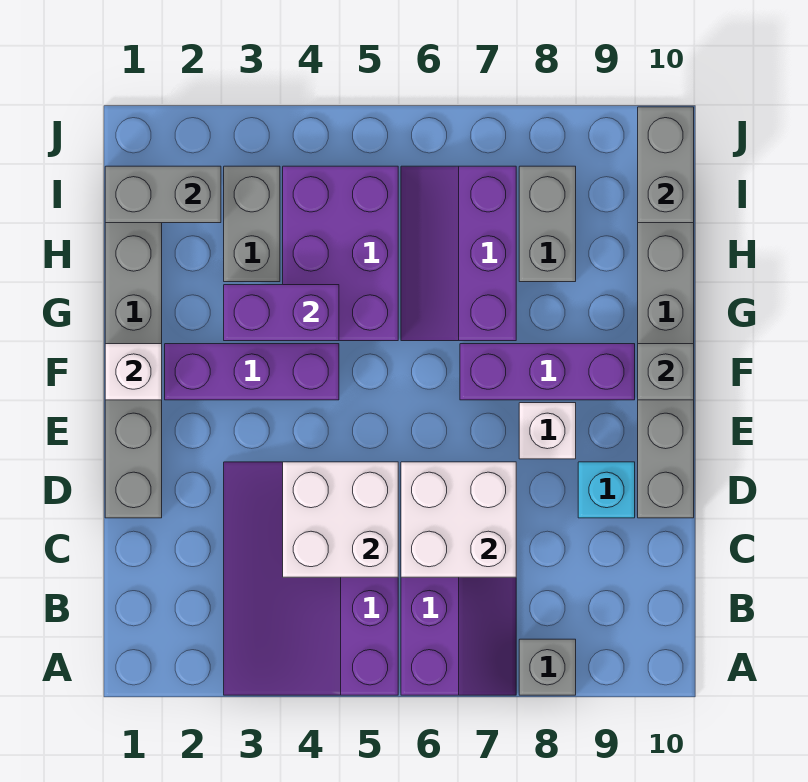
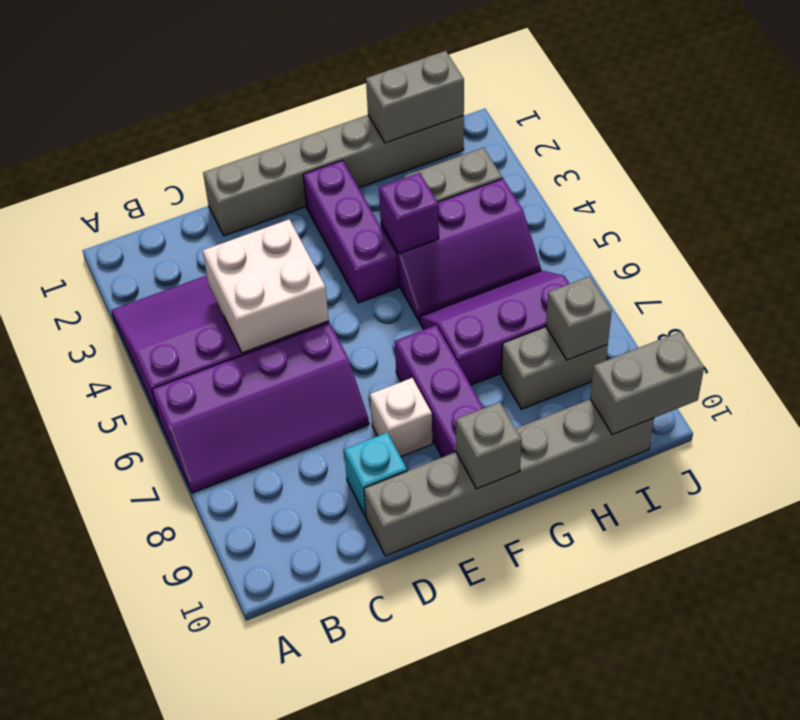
grey brick A8 level 1 -> grey brick I8 level 2
white brick C6:D7 level 2 -> none
white brick F1 level 2 -> none
purple brick G3:G4 level 2 -> purple brick G4 level 2
purple brick G4:I5 level 1 -> purple slope G4:I5 level 1 top 4
grey brick I1:I2 level 2 -> grey brick H1:I1 level 2

